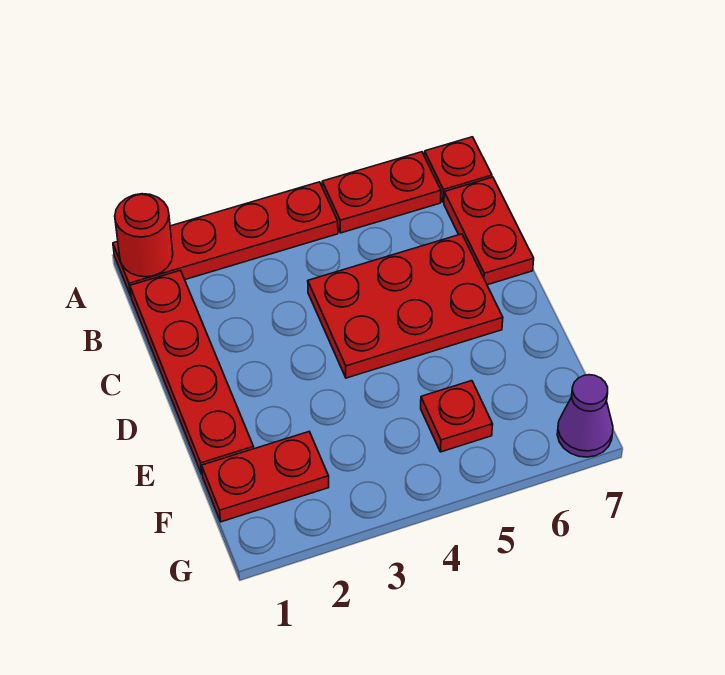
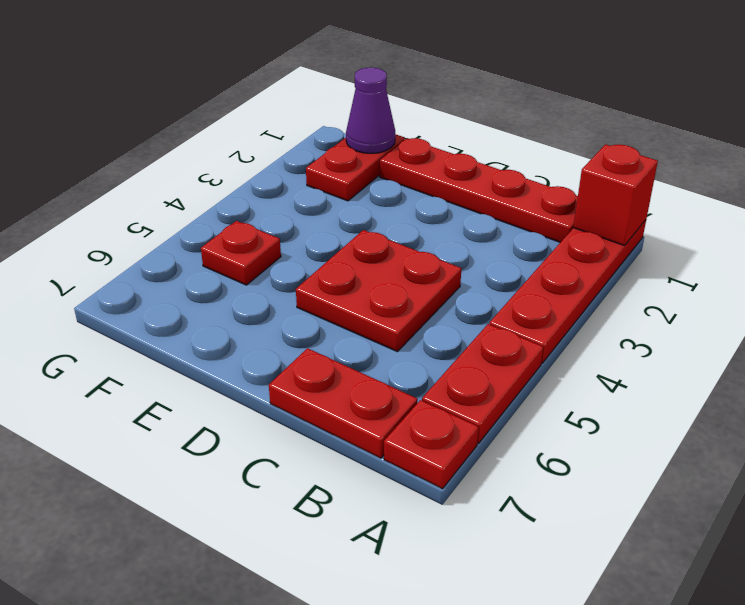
red round brick A1 level 2 -> red brick A1 level 2
red plate C4:D6 level 1 -> red plate C4:D5 level 1
purple cone G7 level 1 -> purple cone F1 level 2

